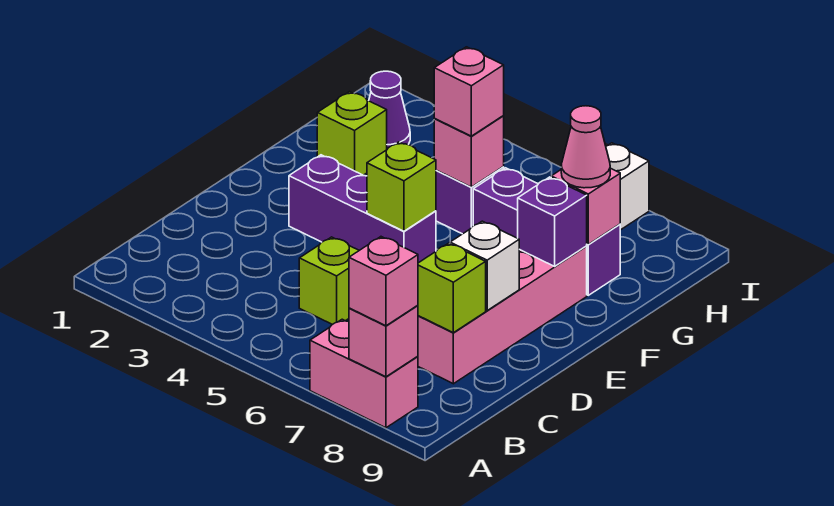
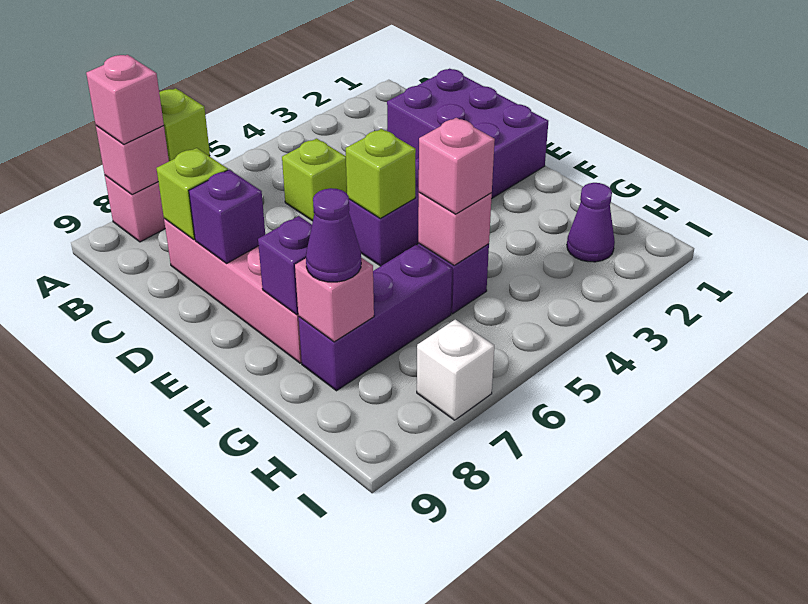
none -> purple brick C1:E2 level 1
white brick D8 level 2 -> purple brick D8 level 2
lime brick G2 level 1 -> lime brick A7 level 2
pink cone G8 level 3 -> purple cone G8 level 3

